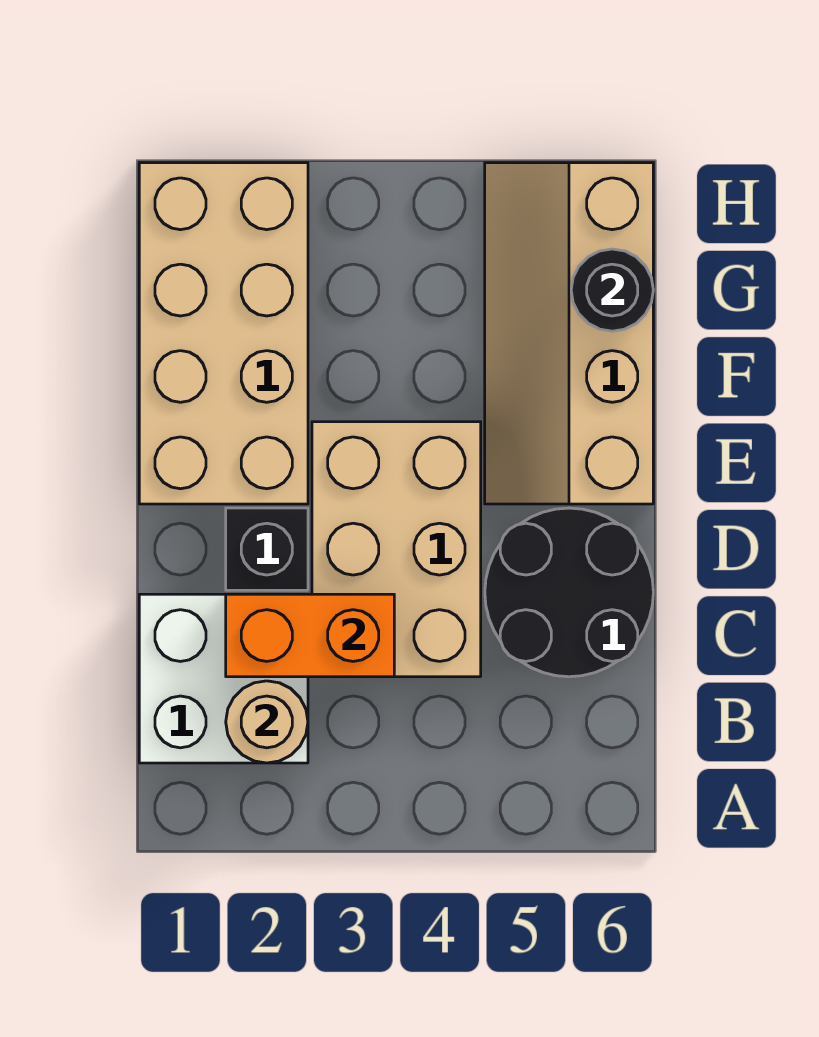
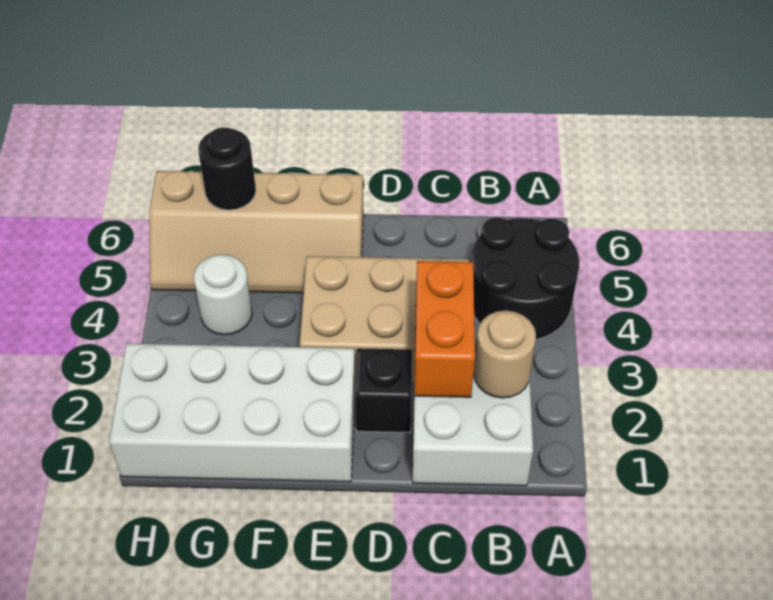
black round brick C5:D6 level 1 -> black round brick A4:B5 level 1
tan brick E1:H2 level 1 -> white brick E1:H2 level 1
none -> white round brick G4 level 1

